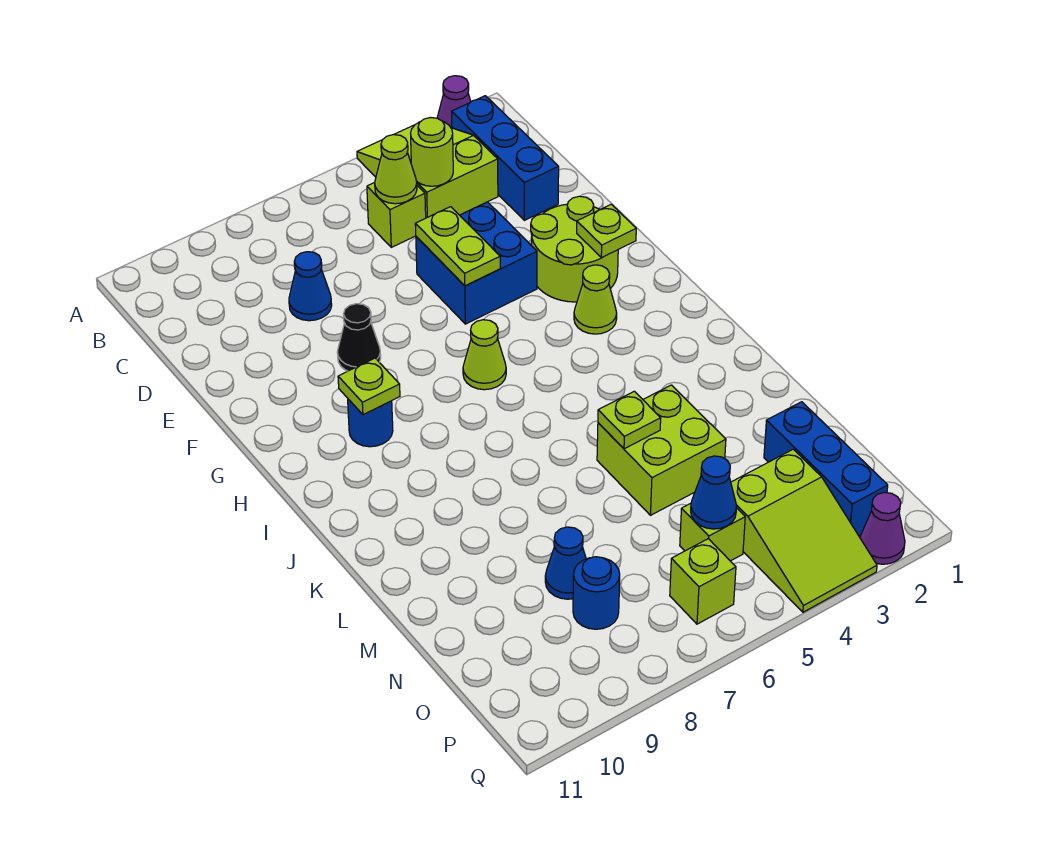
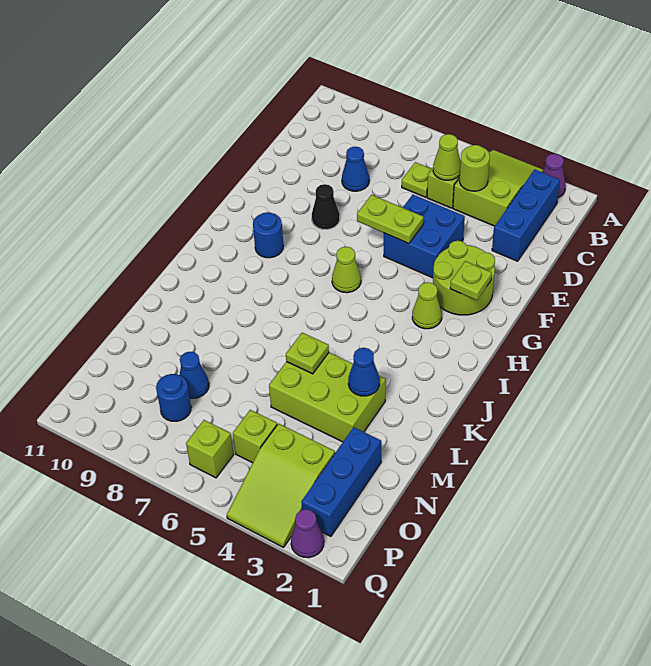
lime plate E5:F5 level 2 -> lime plate F5:F6 level 2
lime plate H9 level 2 -> lime plate C6 level 1
lime brick L4:M5 level 1 -> lime brick L3:M5 level 1
blue cone O5 level 2 -> blue cone L3 level 2

